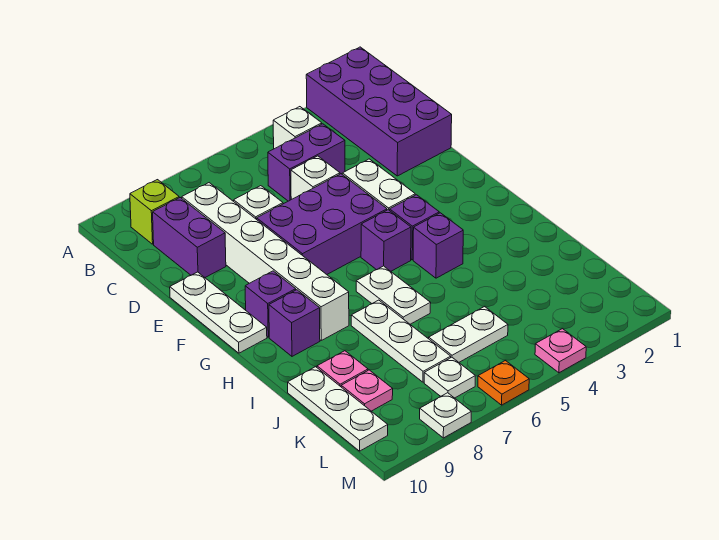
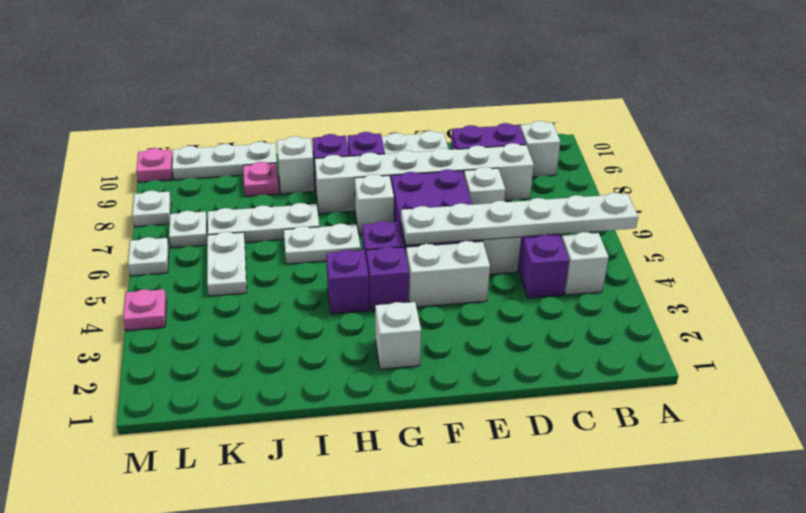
purple brick A1:D2 level 1 -> none
none -> white plate A5:F5 level 2
lime brick B9 level 1 -> white brick B9 level 1
none -> white brick G2 level 1
none -> white brick G7 level 1
none -> white brick I9 level 1
pink plate K9 level 1 -> pink plate M10 level 1
orange plate M6 level 1 -> white plate M6 level 1

